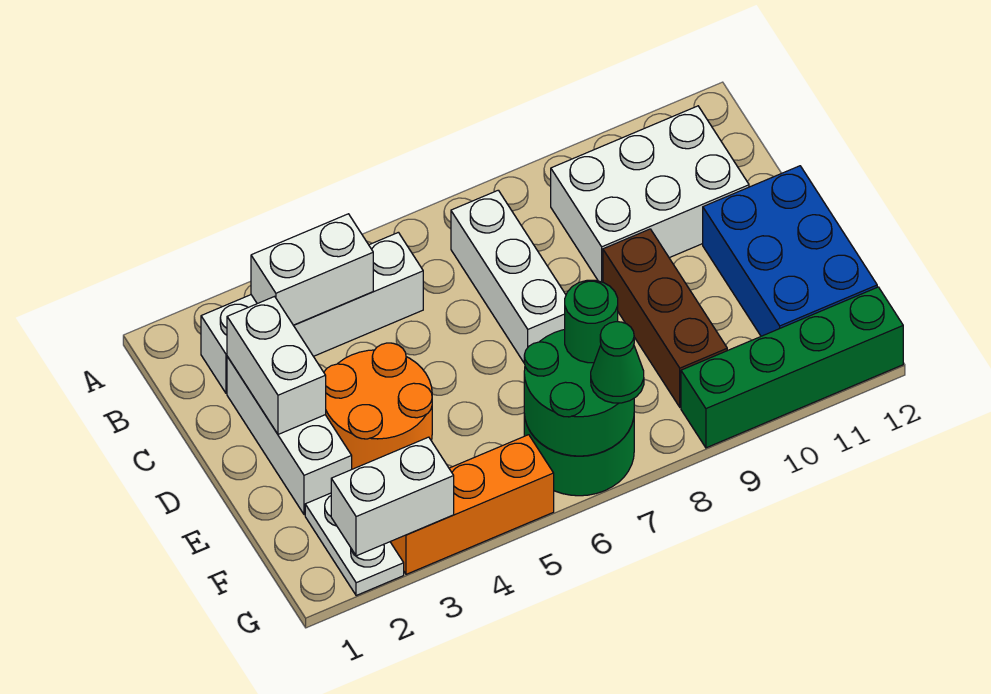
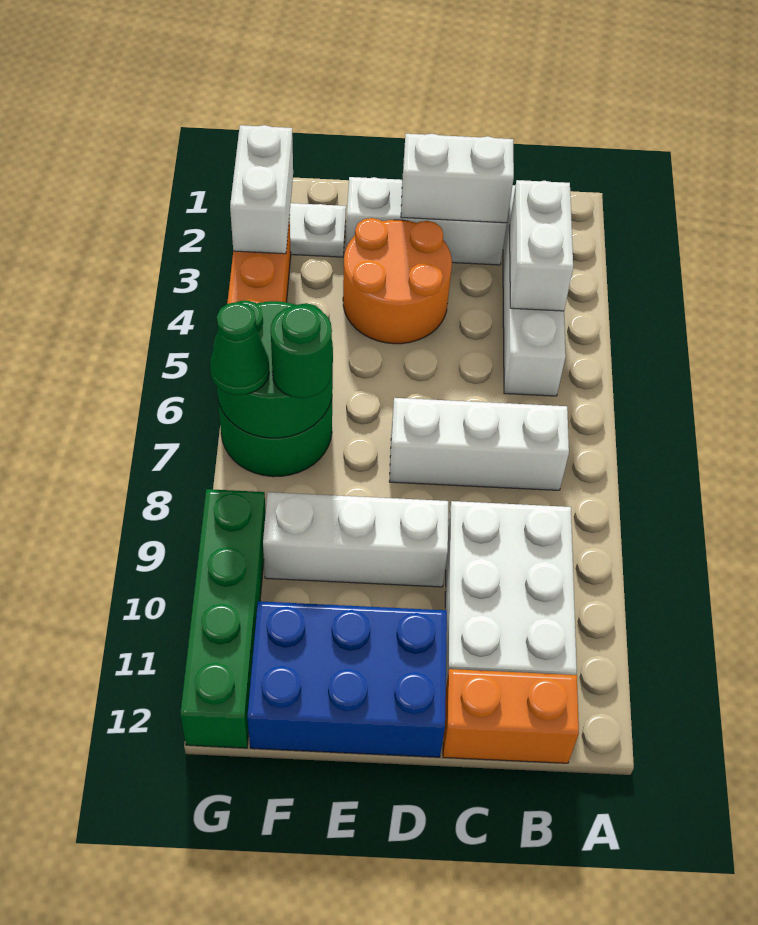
none -> orange brick B12:C12 level 1
brown brick D9:F9 level 1 -> white brick D9:F9 level 1

